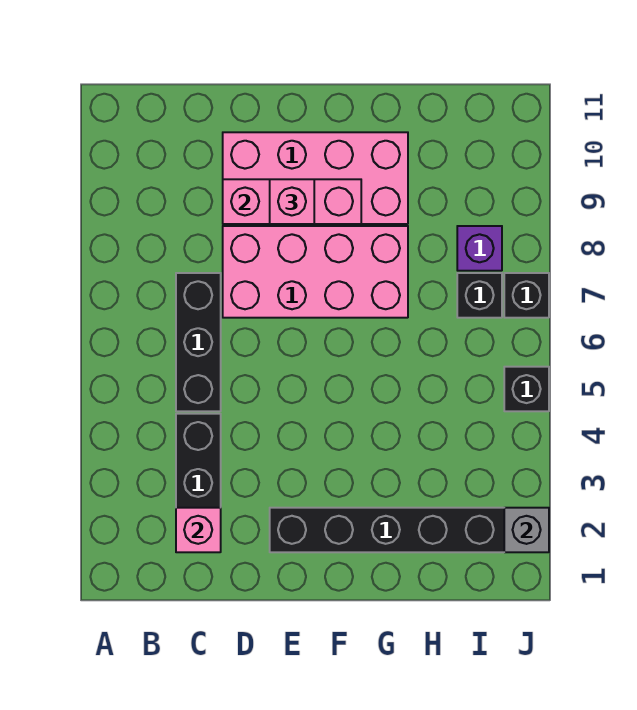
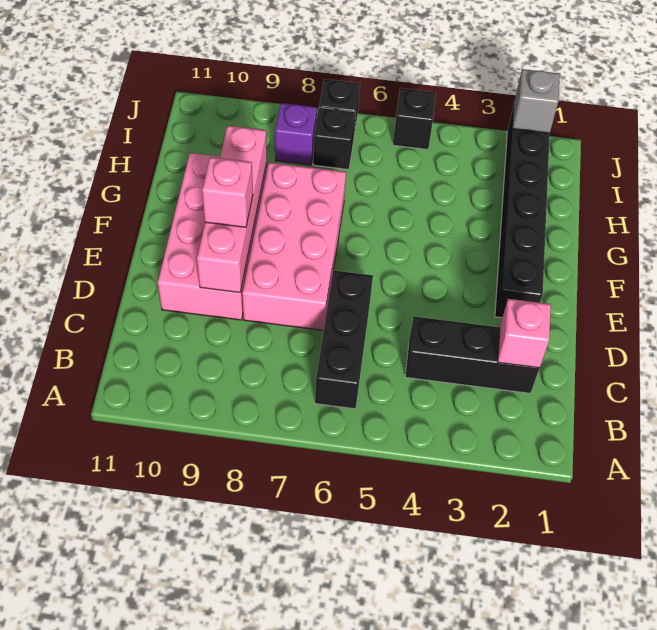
black brick C5:C7 level 1 -> black brick B6:D6 level 1
pink brick D9:F9 level 2 -> pink brick D9:G9 level 2

